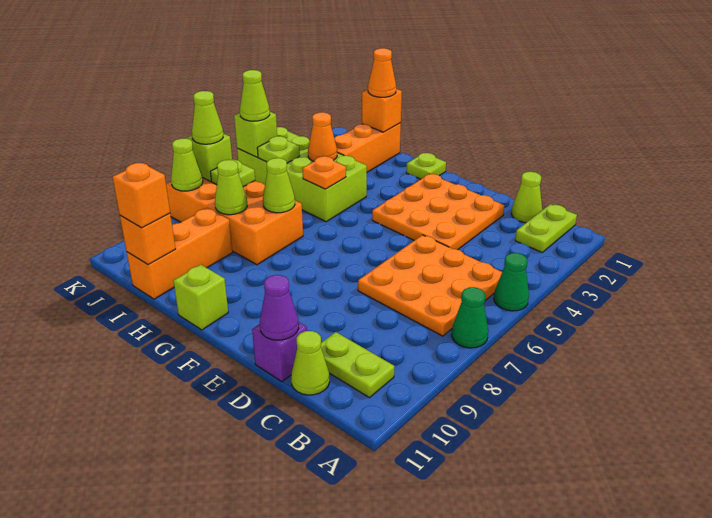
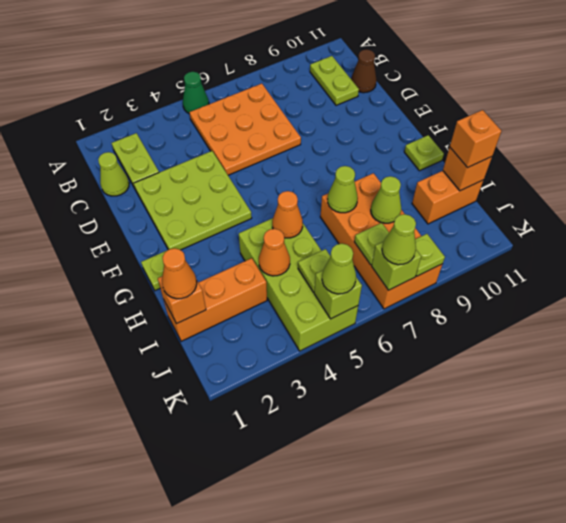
green cone A7 level 1 -> none
lime plate B1:B2 level 1 -> lime plate B2:C2 level 1
lime cone C11 level 1 -> brown cone C11 level 1
orange plate D2:F4 level 1 -> lime plate D2:F4 level 1
purple brick D11 level 1 -> none
purple cone D11 level 2 -> none
lime brick G11 level 1 -> lime plate G11 level 1
orange plate H5 level 2 -> orange cone H5 level 2
orange brick I9:I11 level 1 -> orange brick I10:I11 level 1
lime cone K8 level 2 -> lime plate K8 level 2

